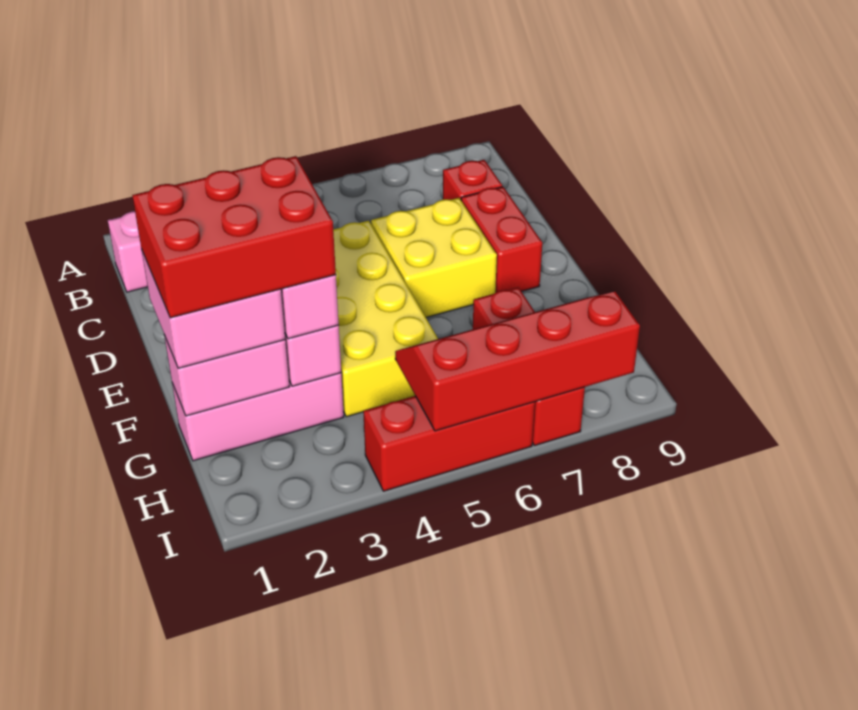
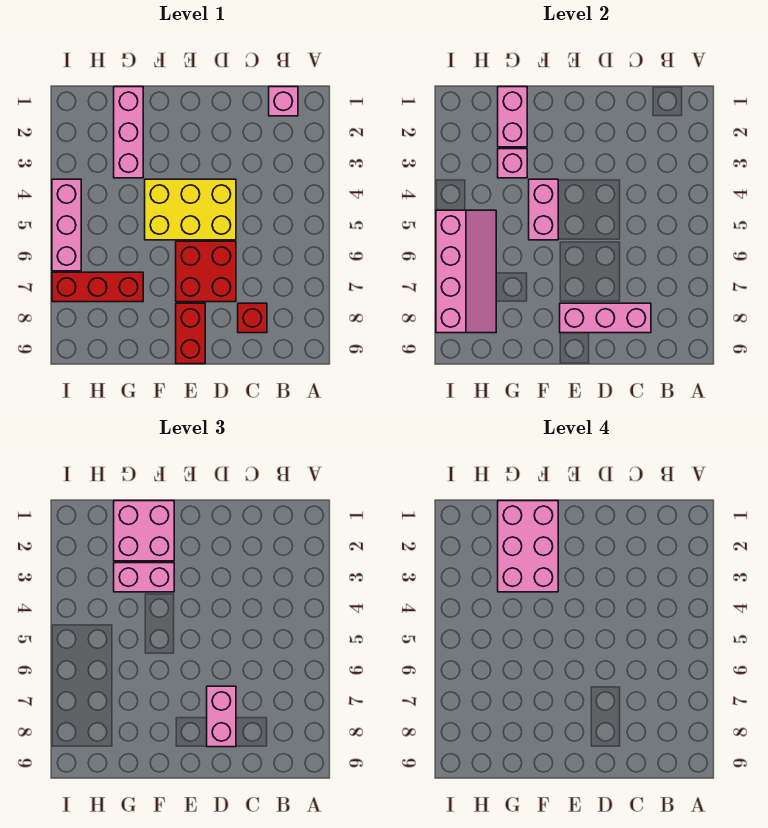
none -> pink brick C8:E8 level 2
yellow brick D4:G5 level 1 -> yellow brick D4:F5 level 1
yellow brick D6:E7 level 1 -> red brick D6:E7 level 1
none -> pink brick D7:D8 level 3
red brick D8:E8 level 1 -> red brick E8:E9 level 1
red brick F1:G3 level 4 -> pink brick F1:G3 level 4
none -> pink brick F4:F5 level 2
red slope H5:I8 level 2 top I -> pink slope H5:I8 level 2 top I
red brick I4:I6 level 1 -> pink brick I4:I6 level 1

